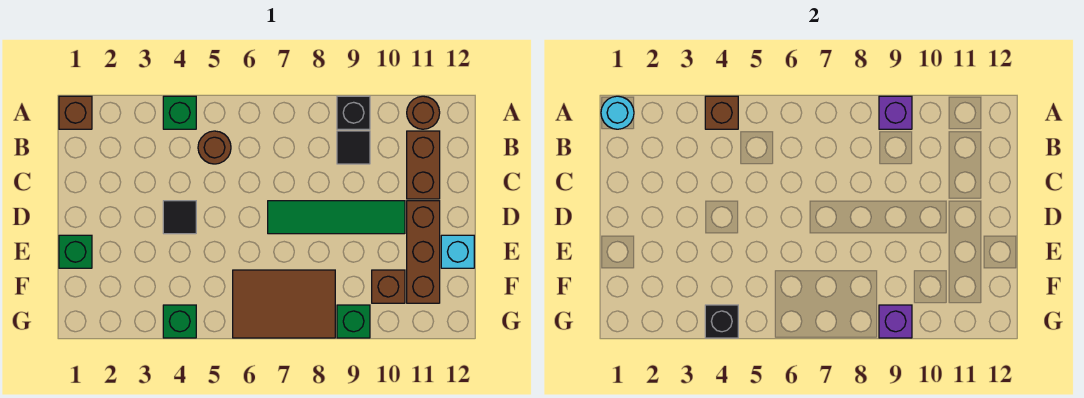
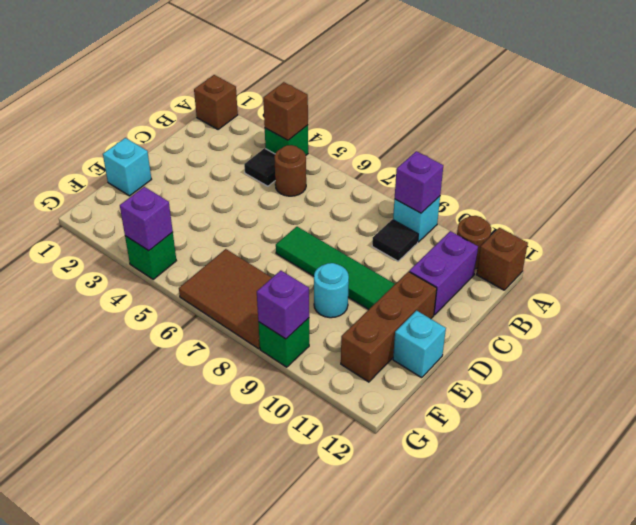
cyan round brick A1 level 2 -> cyan round brick E9 level 1
black brick A9 level 1 -> cyan brick A9 level 1
brown brick B11:C11 level 1 -> purple brick B11:C11 level 1
black tile D4 level 1 -> black tile B4 level 1
green brick E1 level 1 -> cyan brick E1 level 1
brown brick F10 level 1 -> brown brick A12 level 1
black brick G4 level 2 -> purple brick G4 level 2

